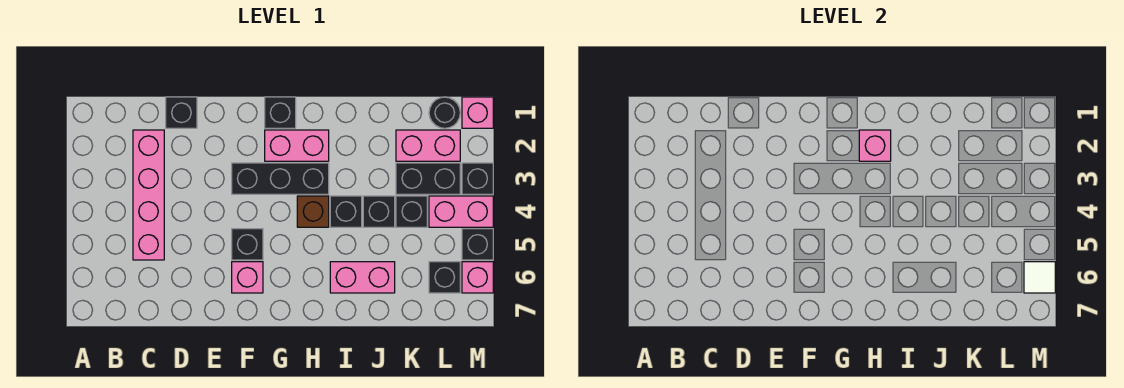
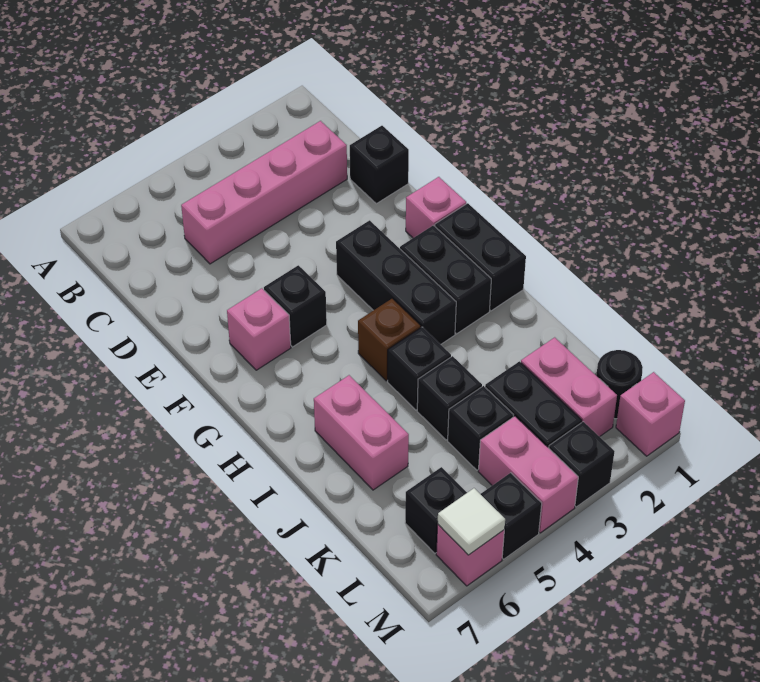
black brick G1 level 1 -> black brick G1:H1 level 1
pink brick G2:H2 level 1 -> black brick G2:H2 level 1
pink brick H2 level 2 -> pink brick F1 level 1

